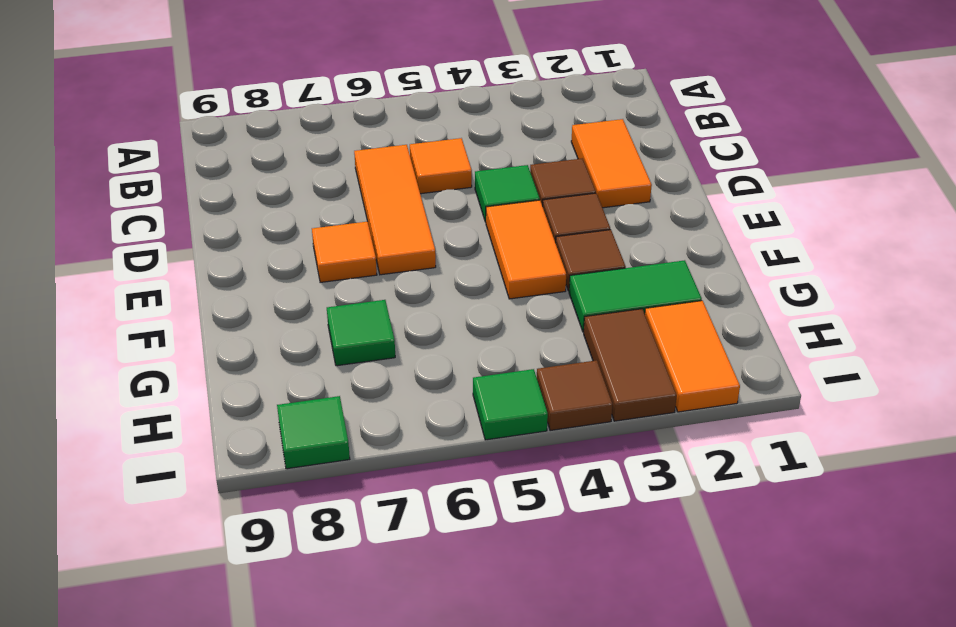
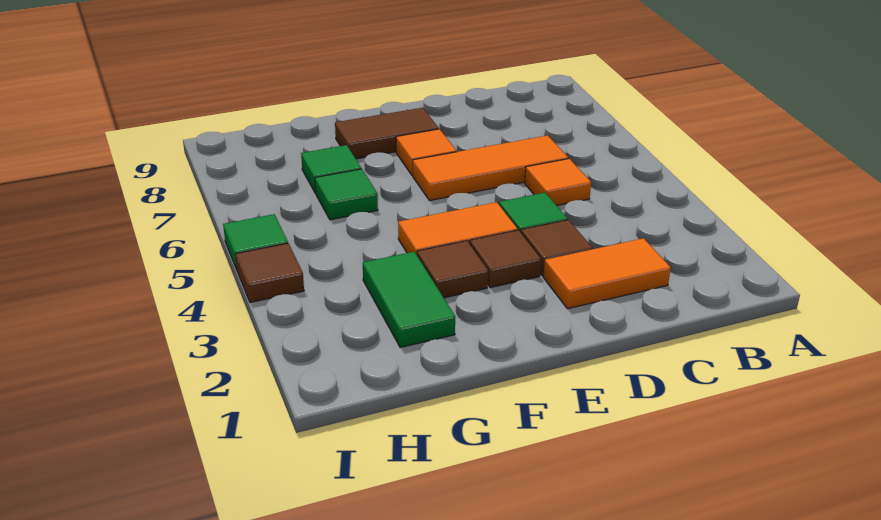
orange tile H2:I2 level 1 -> none
brown tile H3:I3 level 1 -> brown tile E8:F8 level 1
green tile I8 level 1 -> green tile G6 level 1

